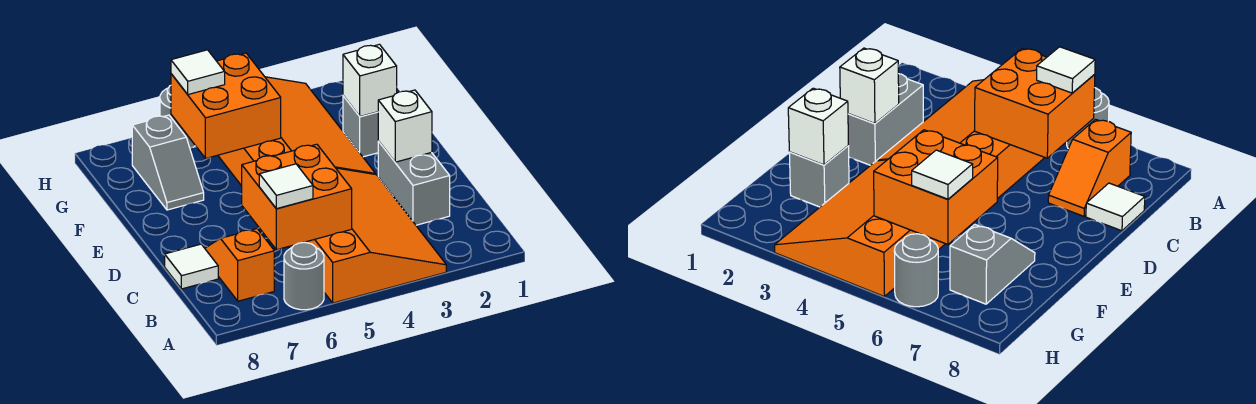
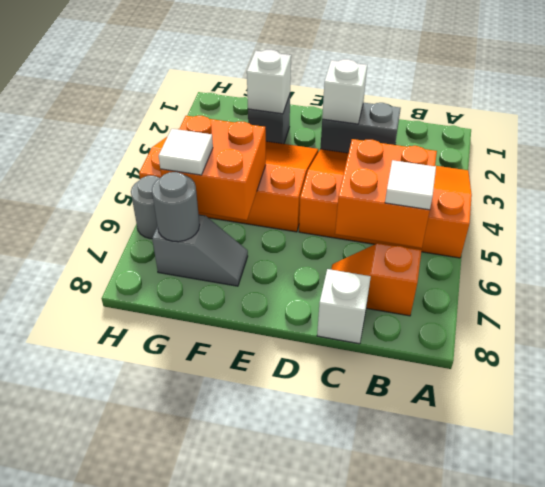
grey round brick A6 level 1 -> grey round brick G7 level 2
white tile C8 level 1 -> white brick C8 level 1

